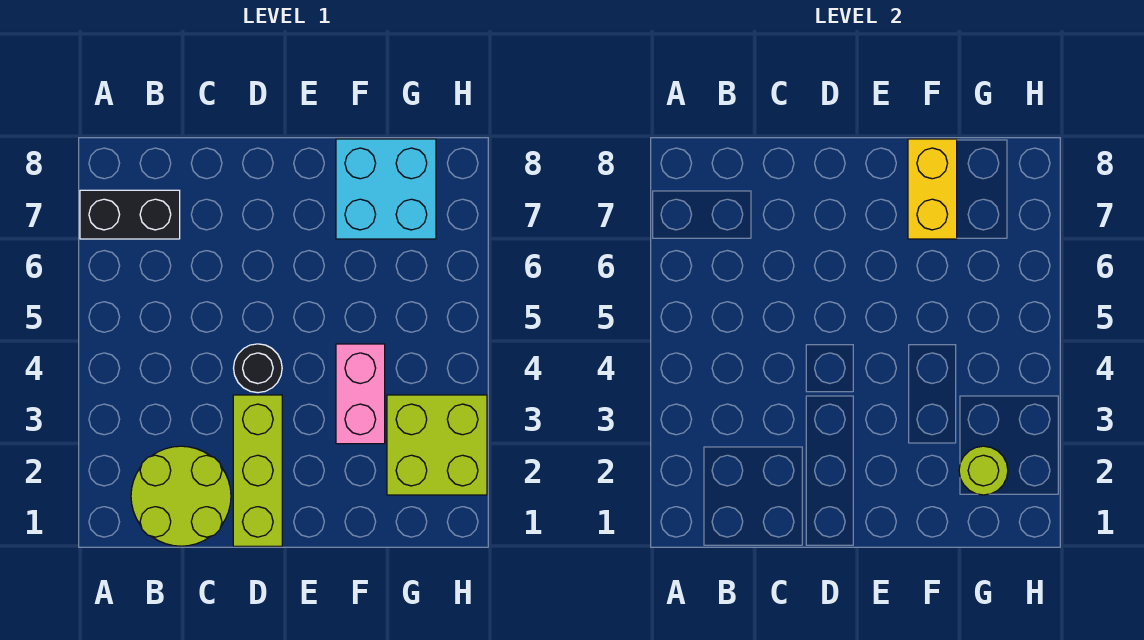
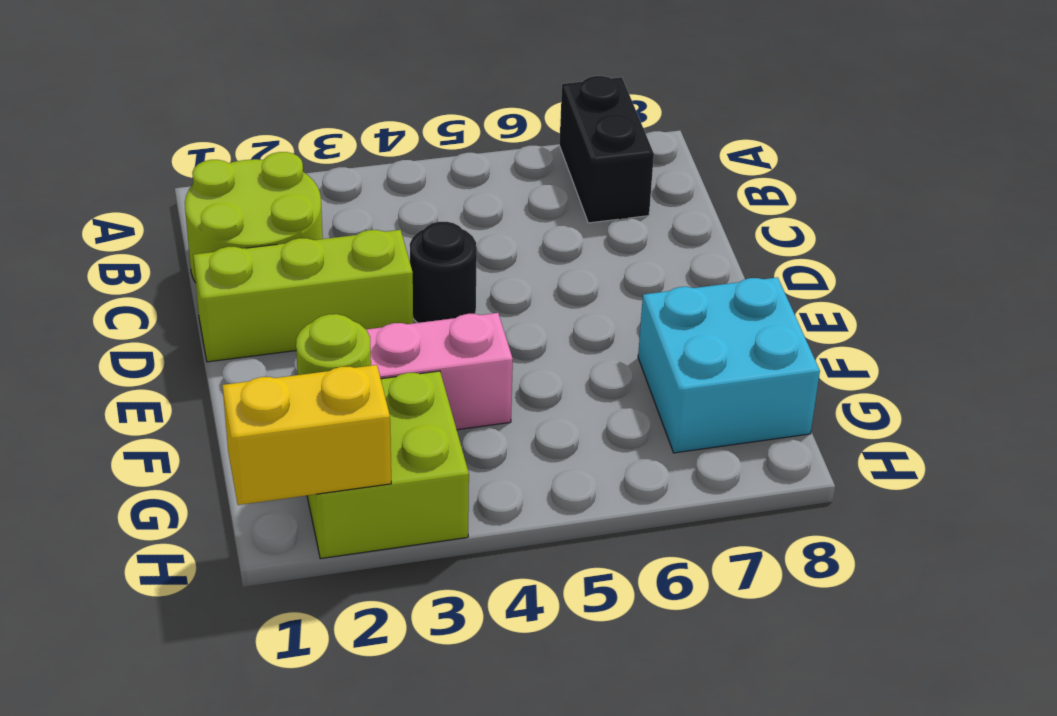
yellow brick F7:F8 level 2 -> yellow brick H1:H2 level 2

